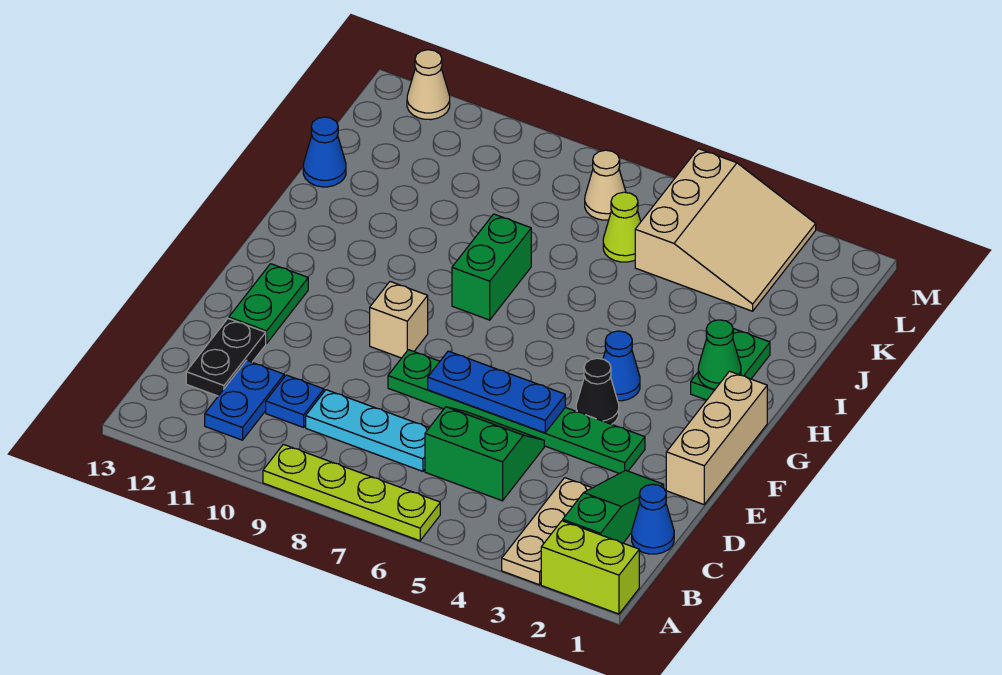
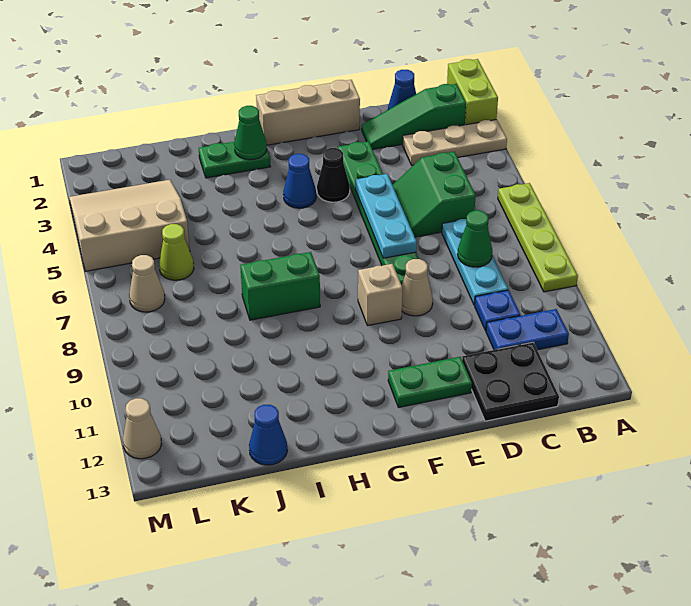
none -> green cone C8 level 2
black plate C12:D12 level 1 -> black plate C12:D13 level 1
blue plate E5:E7 level 2 -> cyan plate E5:E7 level 2
none -> tan cone E9 level 1

